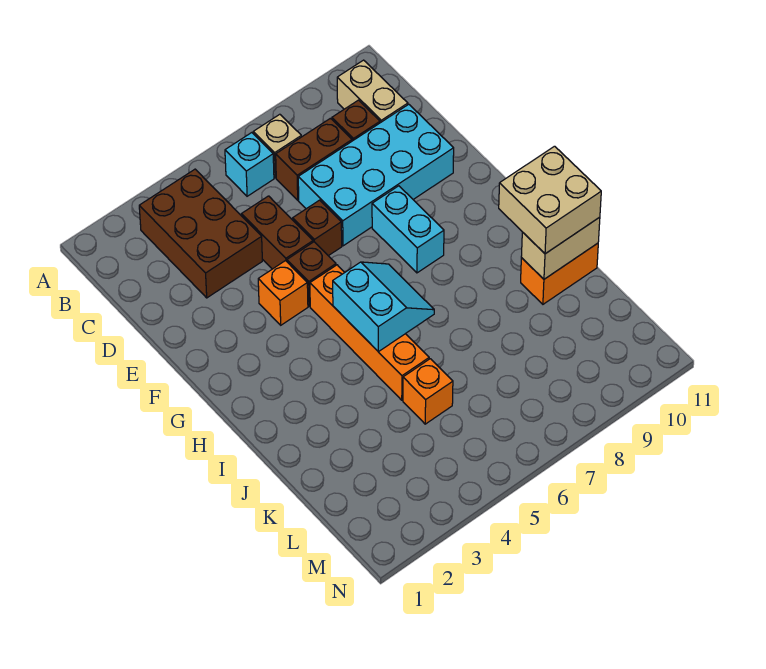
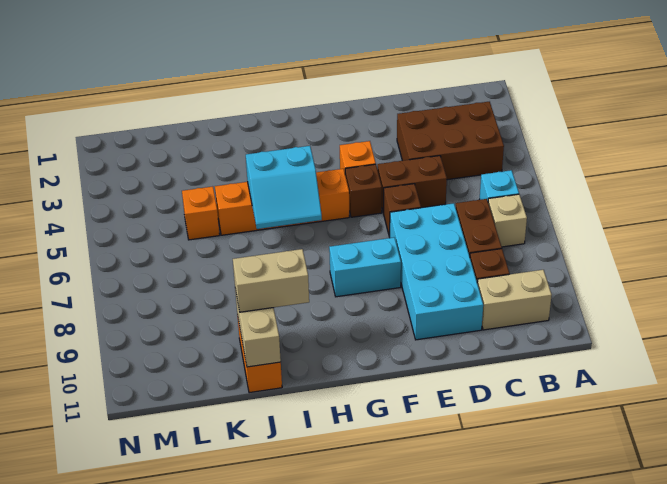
tan brick I10:J11 level 3 -> tan brick I10:J10 level 3

